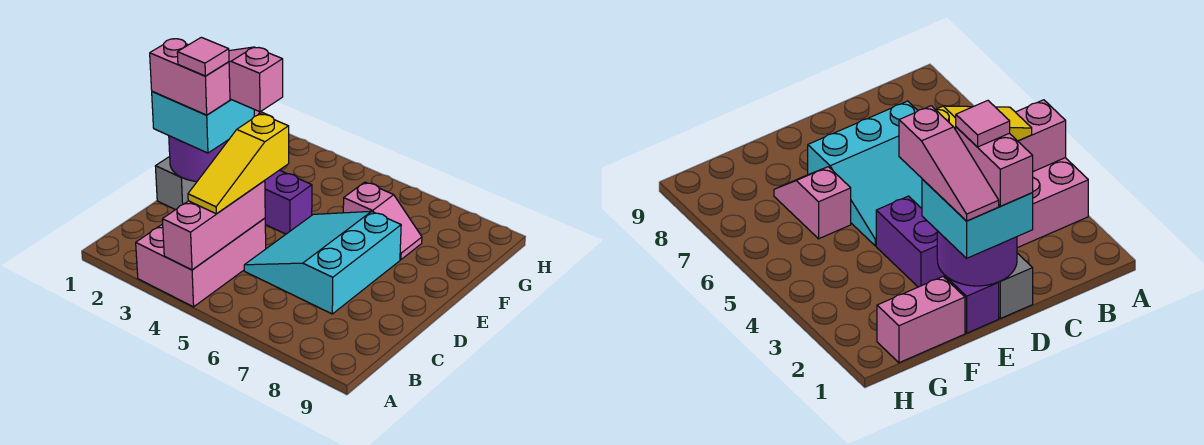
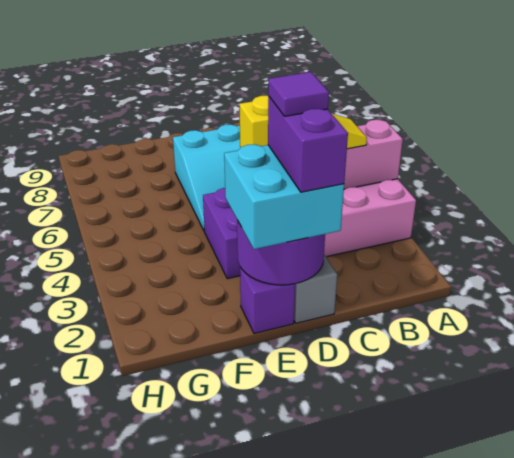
pink brick D1:D2 level 4 -> purple brick D1:D2 level 4
pink tile D2 level 5 -> purple tile D2 level 5
pink slope E1:E3 level 4 top 3 -> none
pink brick F1:G1 level 1 -> none
pink slope F6:F7 level 1 top 6 -> none

